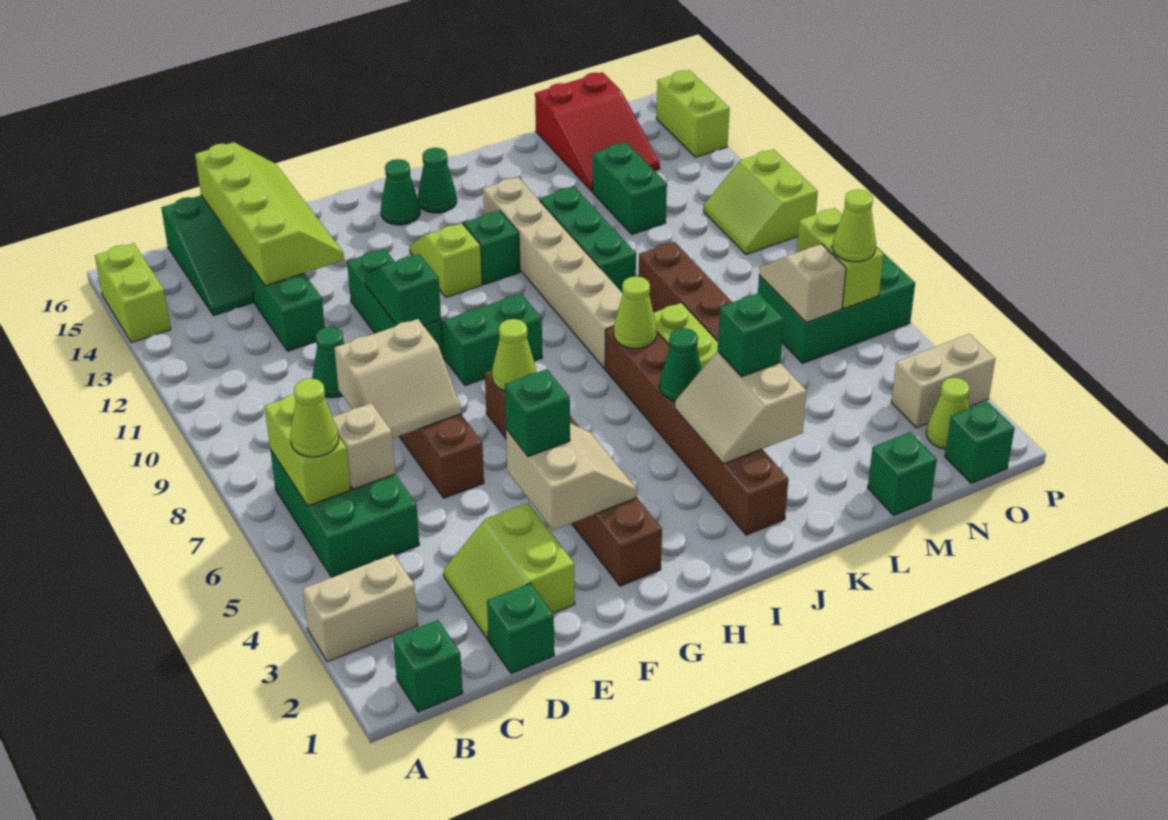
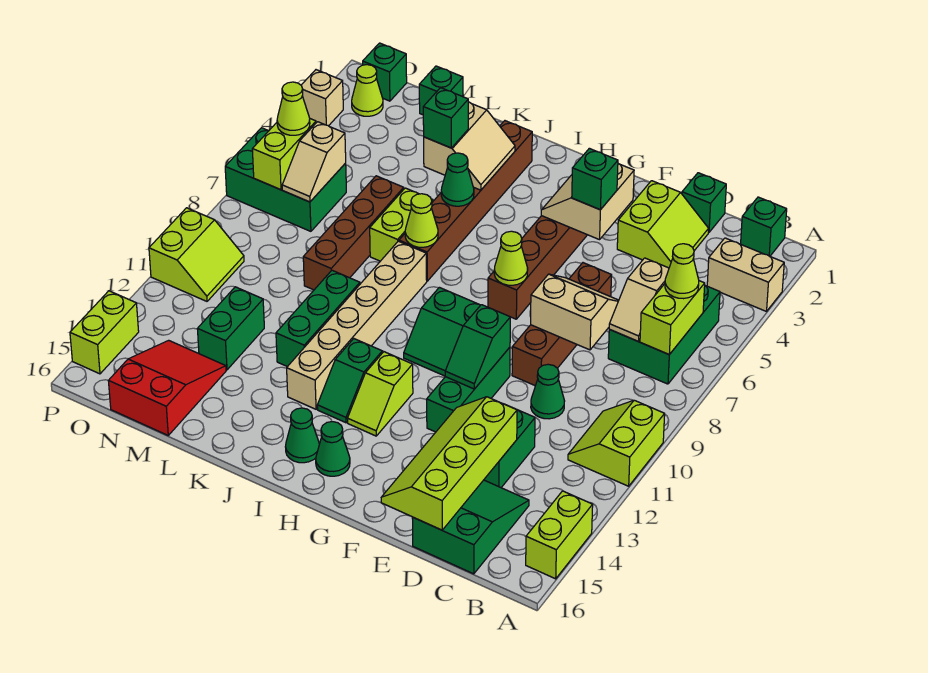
none -> lime slope A10:B11 level 1 top A
tan brick O3:P3 level 1 -> tan brick P3 level 1

